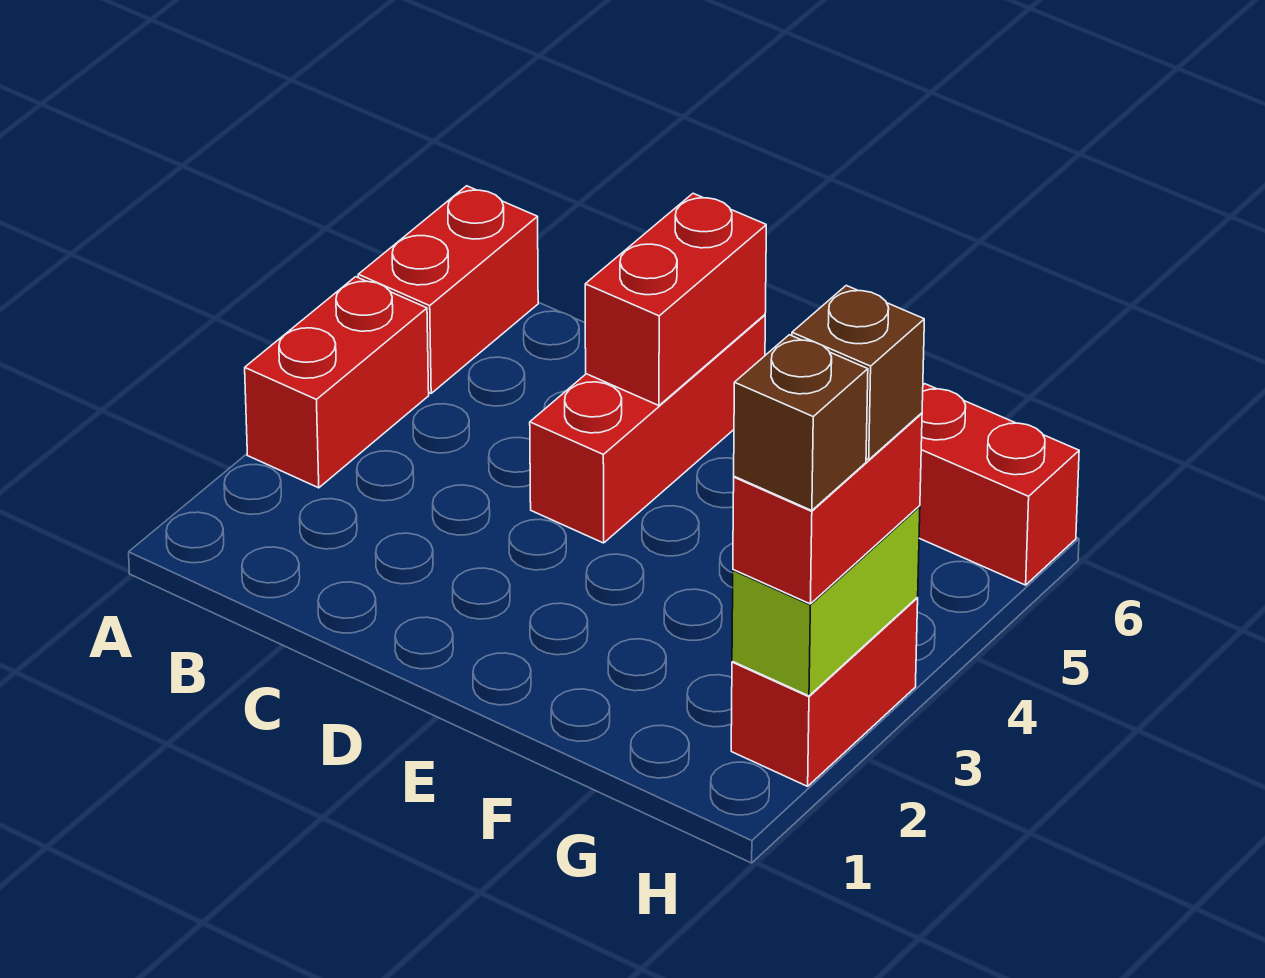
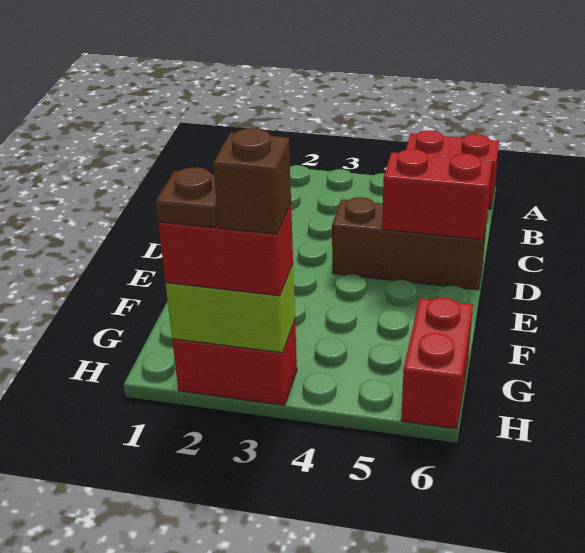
red brick A3:A4 level 1 -> none
red brick D4:D6 level 1 -> brown brick D4:D6 level 1
brown brick H2 level 4 -> brown plate H2 level 4

